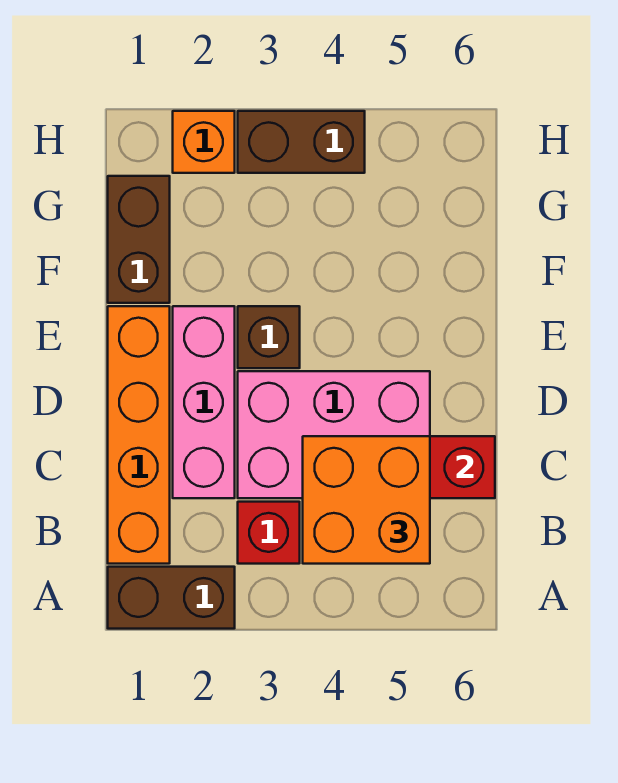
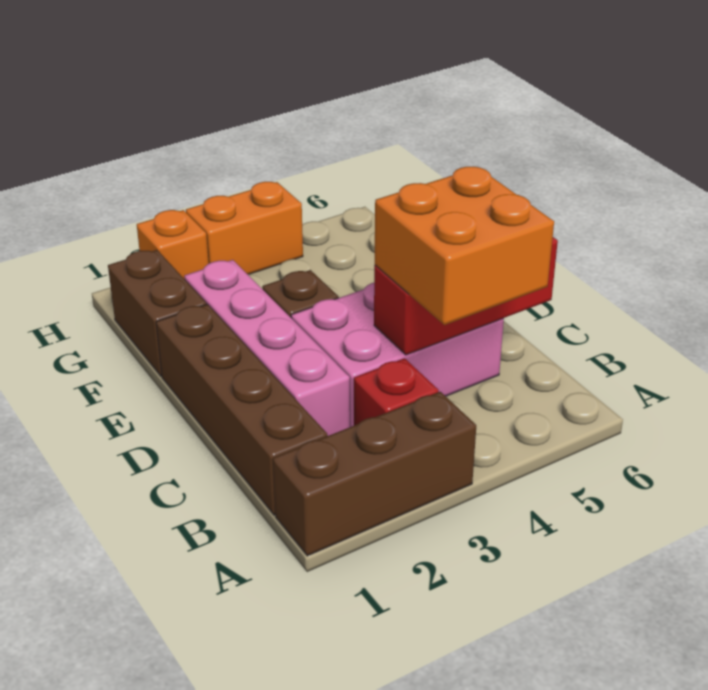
brown brick A1:A2 level 1 -> brown brick A1:A3 level 1
orange brick B1:E1 level 1 -> brown brick B1:E1 level 1
pink brick C2:E2 level 1 -> pink brick C2:F2 level 1
brown brick H3:H4 level 1 -> orange brick H3:H4 level 1

